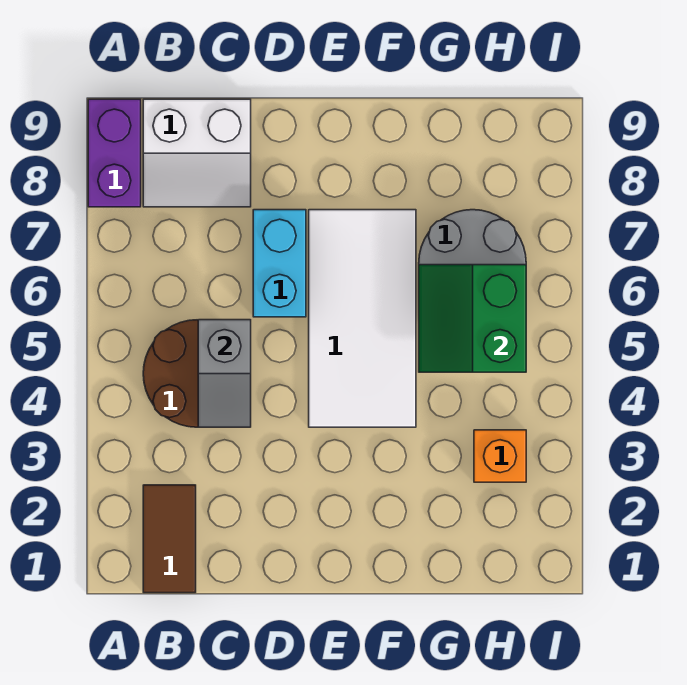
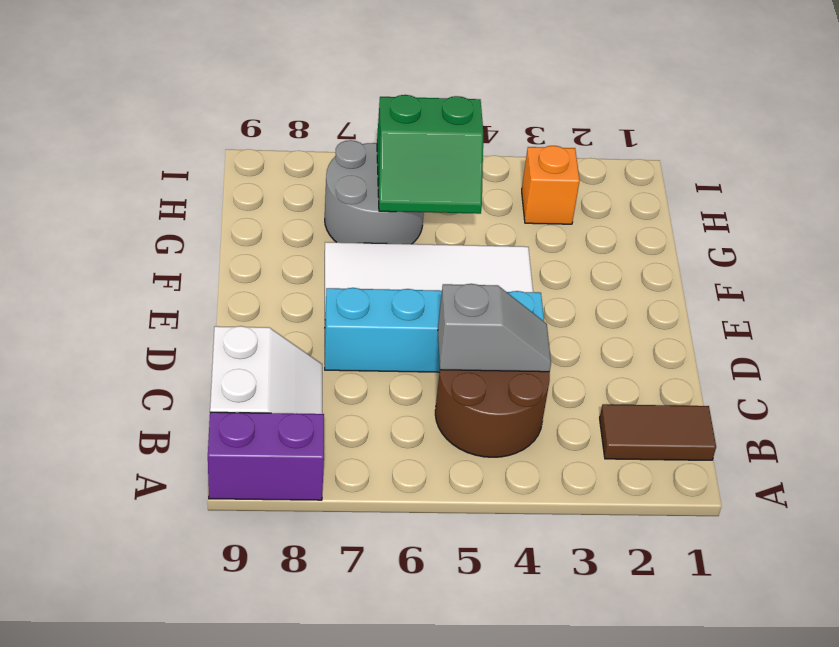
cyan brick D6:D7 level 1 -> cyan brick D4:D7 level 1

